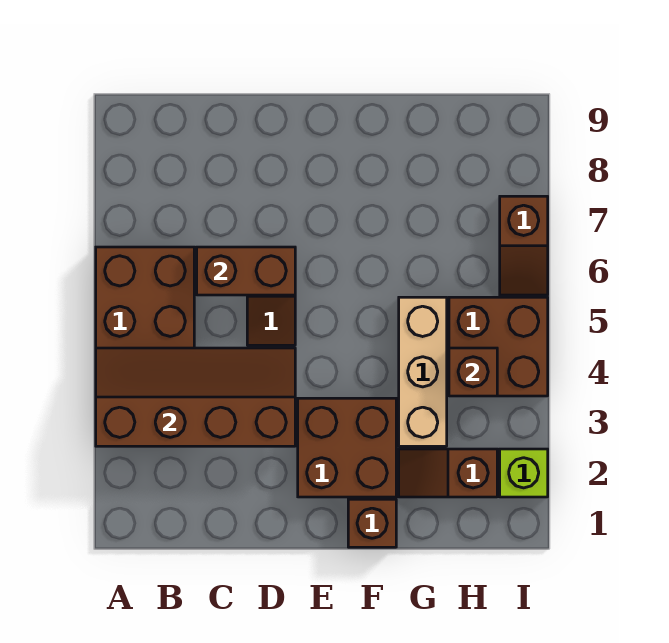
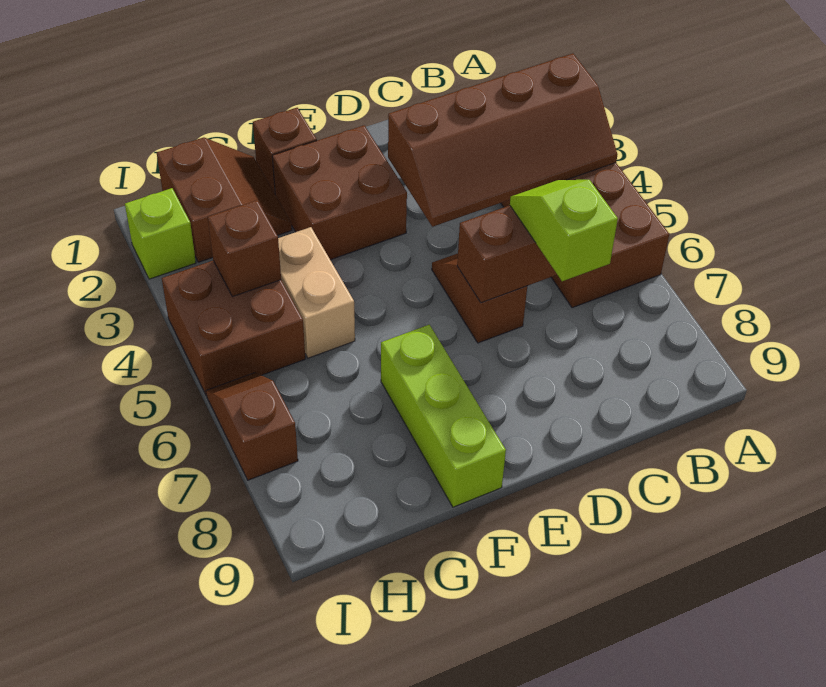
none -> lime slope C6:C7 level 3 top 7
none -> lime brick F7:F9 level 1
brown slope G2:H2 level 1 top H -> brown slope G1:H2 level 1 top H
tan brick G3:G5 level 1 -> tan brick G4:G5 level 1

